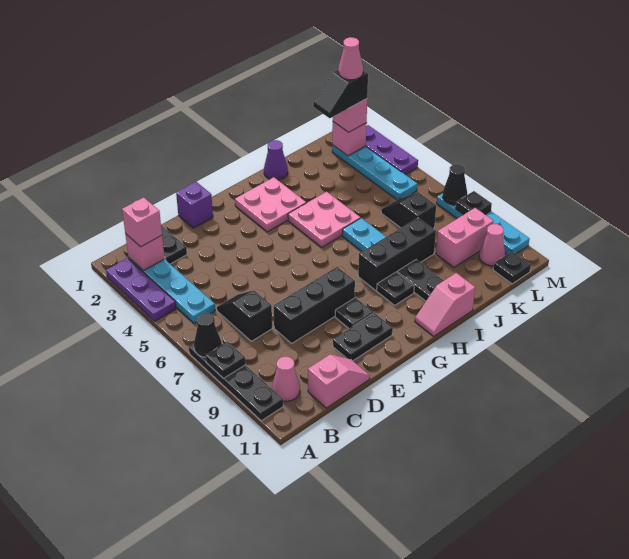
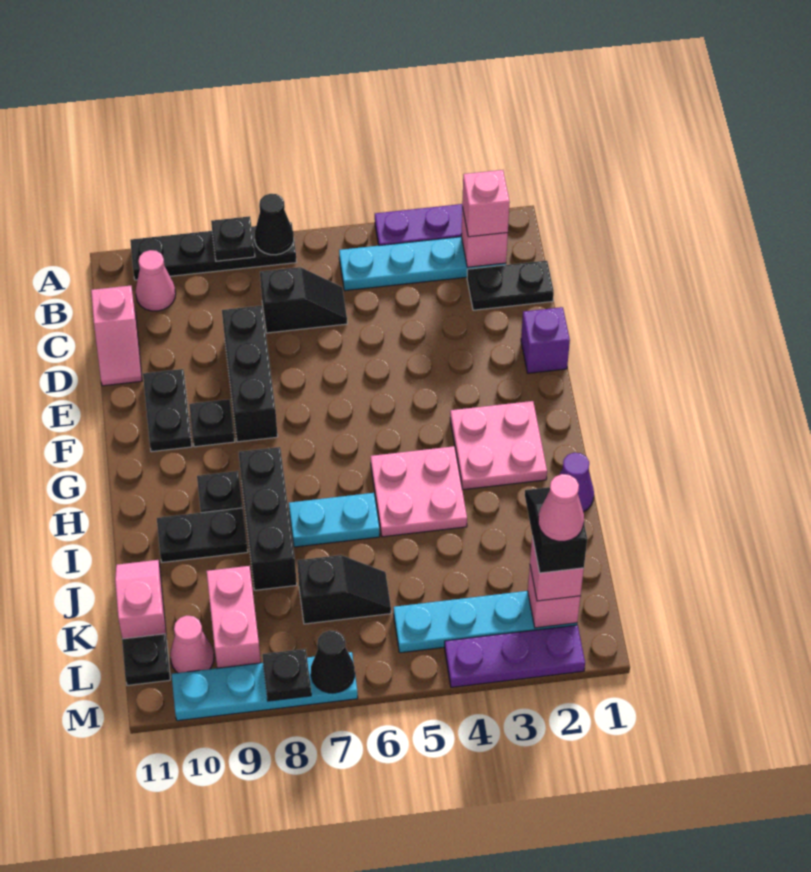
pink slope H11:I11 level 1 top I -> pink slope J11:K11 level 1 top K

